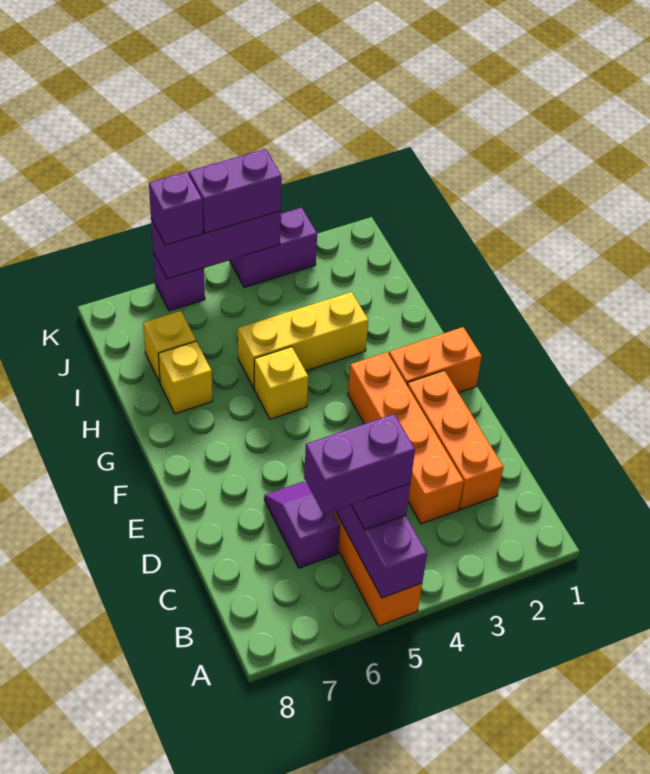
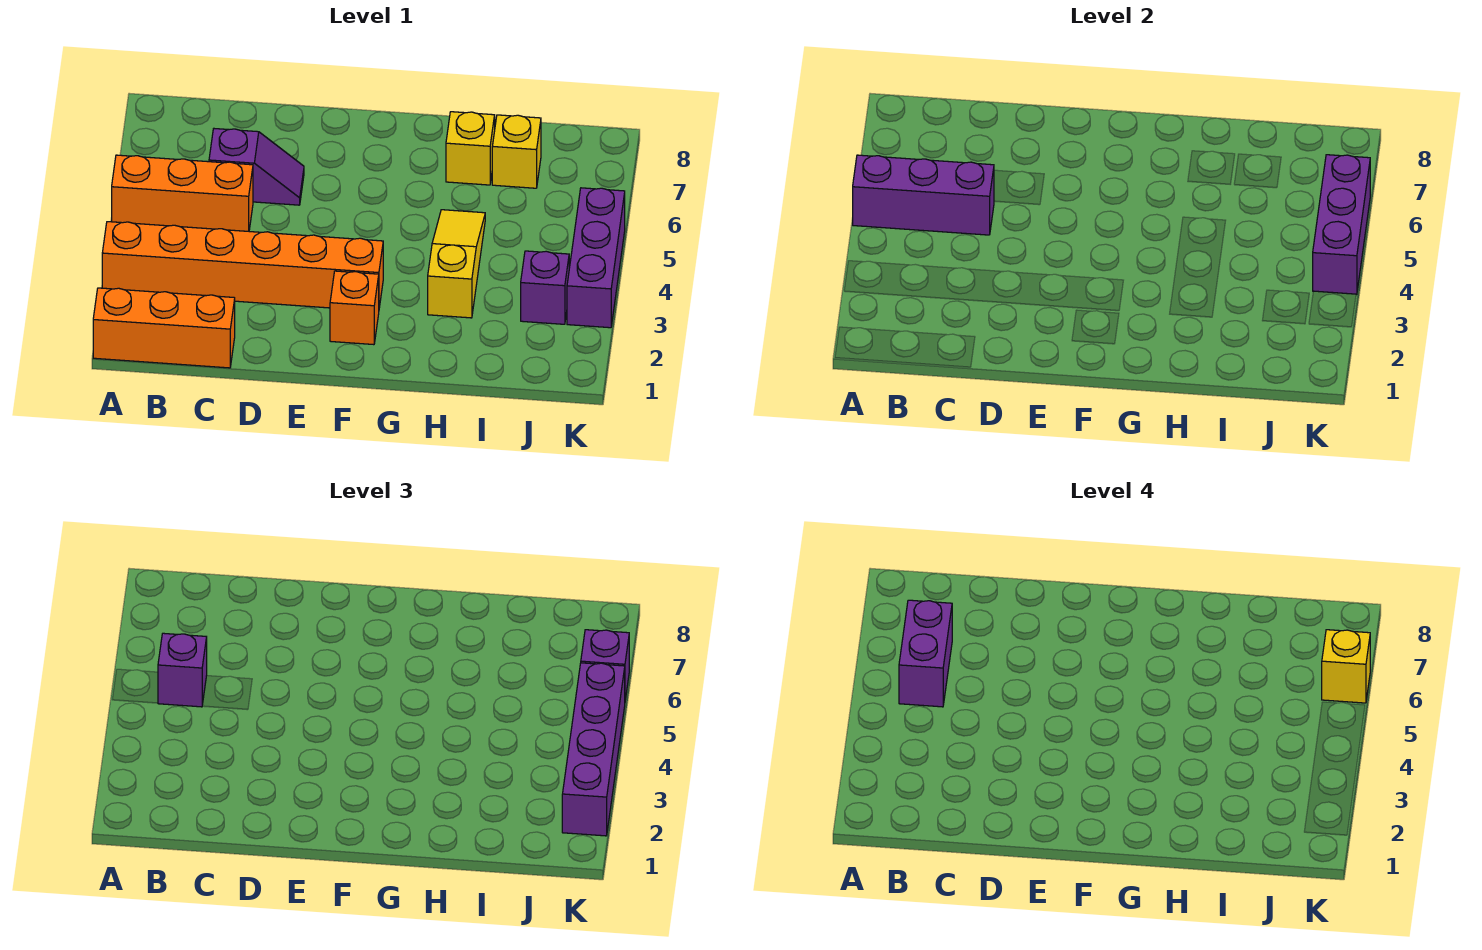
orange brick C2:E2 level 1 -> orange brick A1:C1 level 1
orange brick C3:F3 level 1 -> orange brick A3:F3 level 1
orange brick F1:F2 level 1 -> orange brick F2 level 1
yellow brick G5 level 1 -> yellow brick K6 level 4
yellow brick H3:H5 level 1 -> yellow slope H3:H5 level 1 top 3
purple brick K3:K4 level 1 -> purple brick K3:K5 level 1
purple brick K4:K5 level 3 -> purple brick K2:K5 level 3
purple brick K6 level 1 -> purple brick J3 level 1

